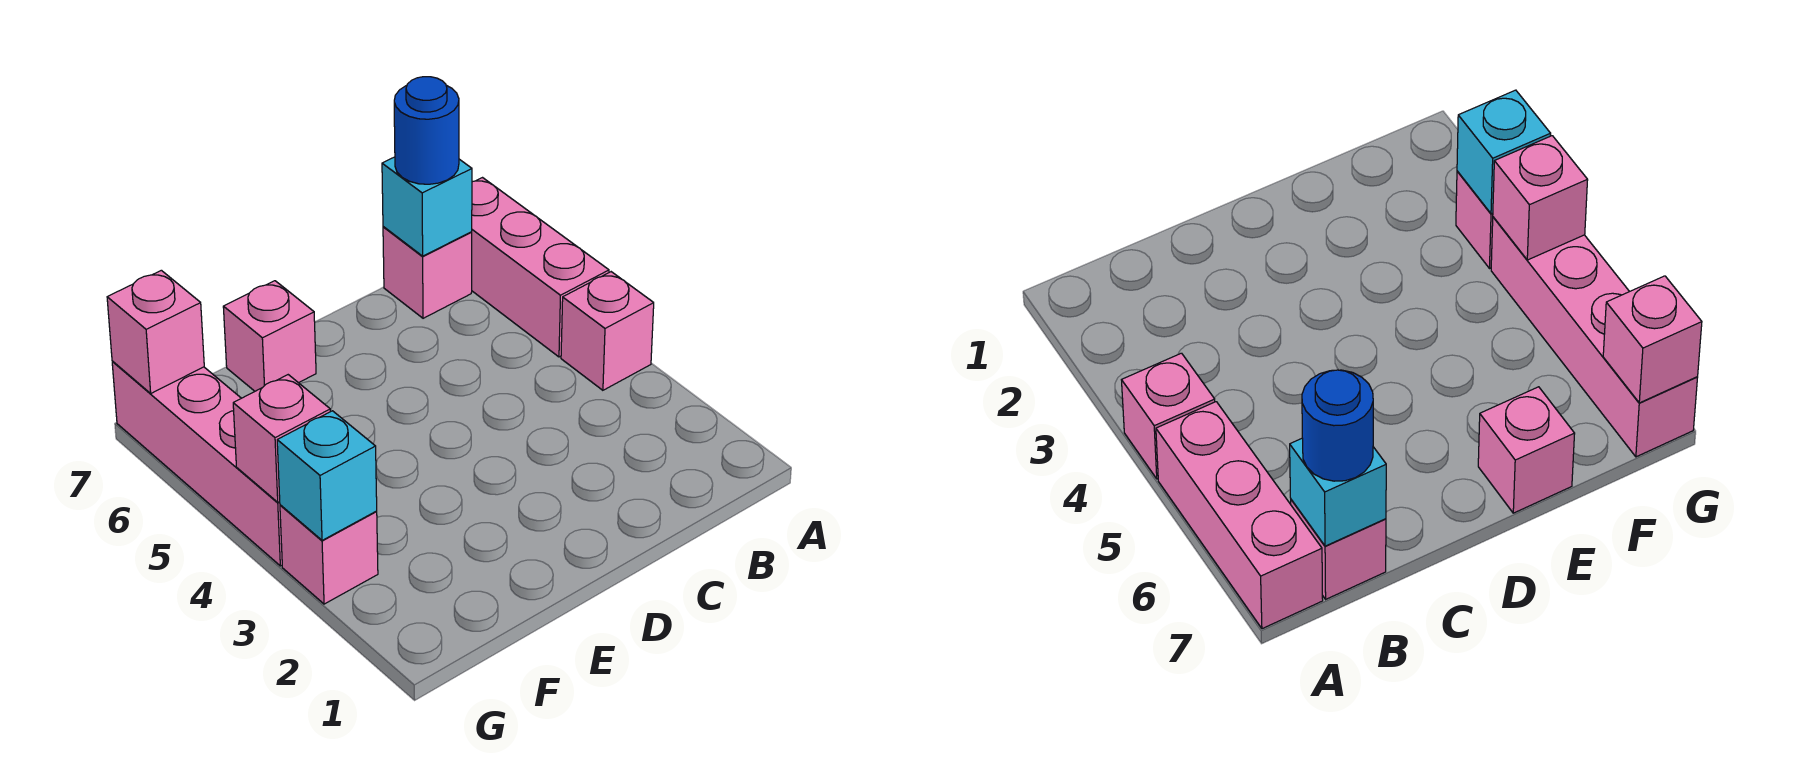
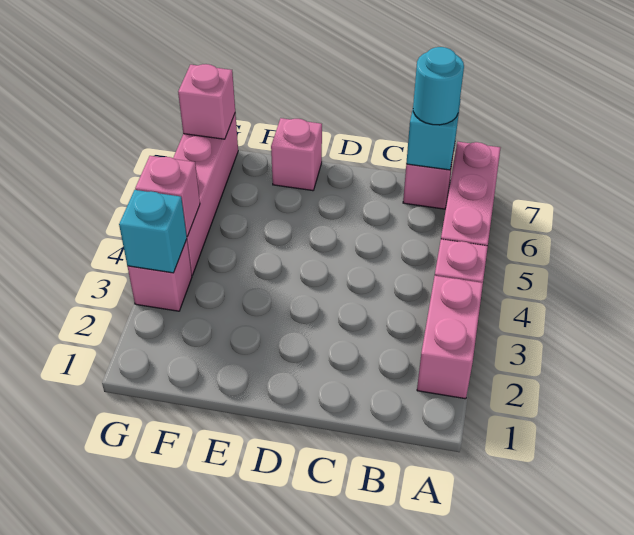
none -> pink brick A2:A3 level 1
blue round brick B7 level 3 -> cyan round brick B7 level 3

